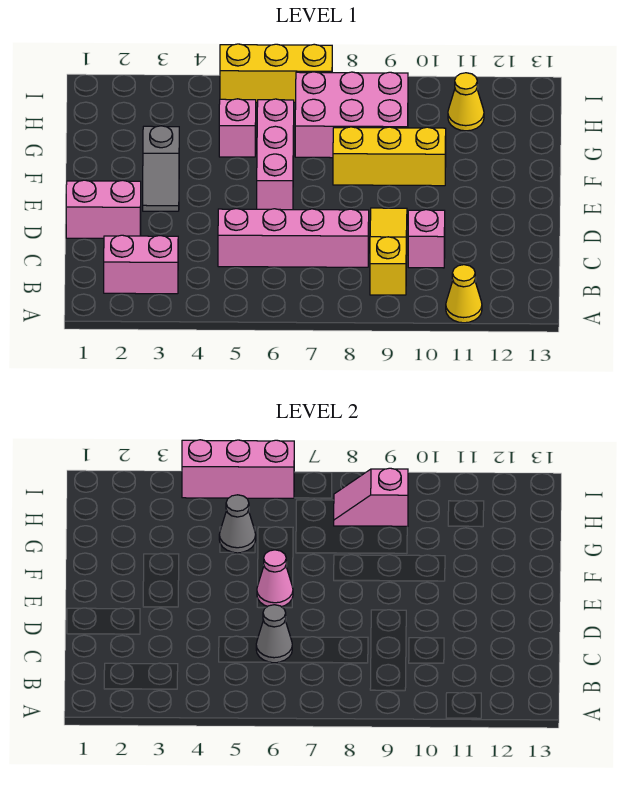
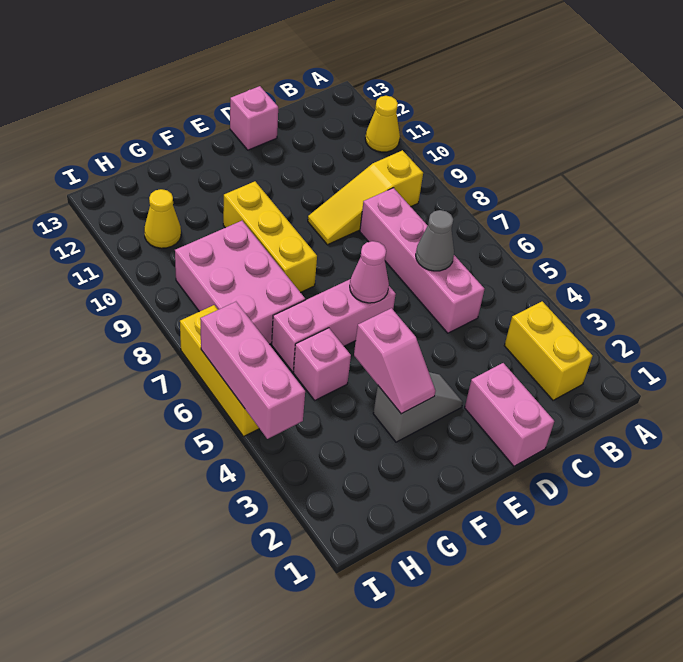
pink brick B2:B3 level 1 -> yellow brick B2:B3 level 1
pink brick C10 level 1 -> pink brick D13 level 1
grey cone G5 level 2 -> none
pink slope H8:H9 level 2 top 9 -> pink slope F3:F4 level 2 top 4

